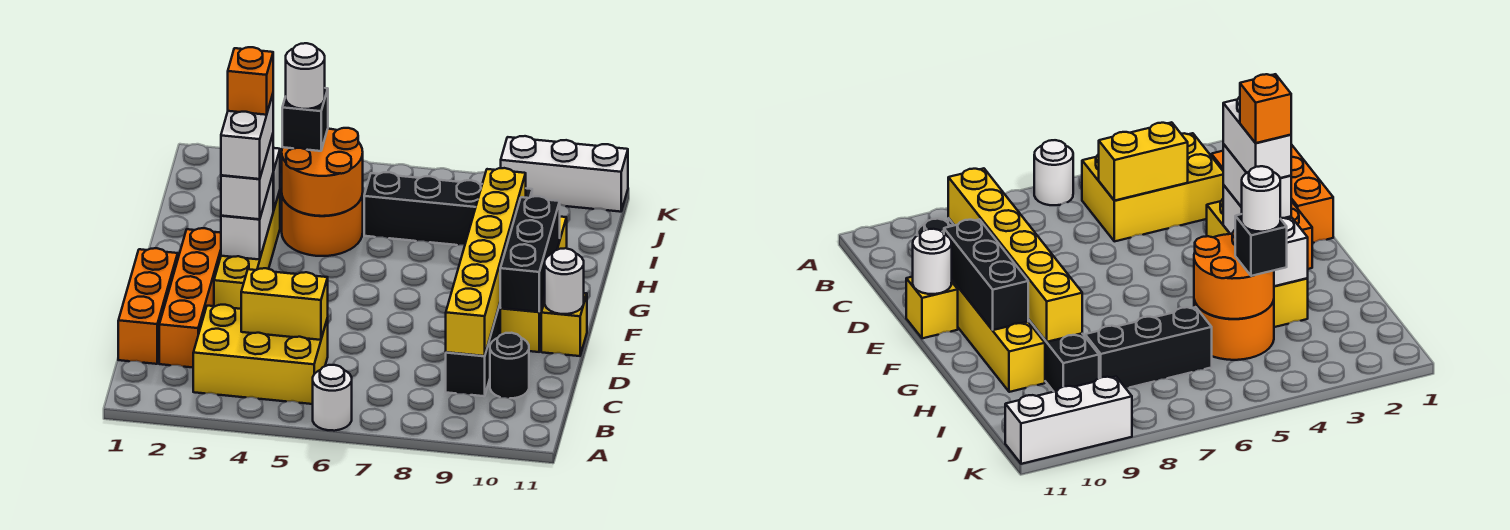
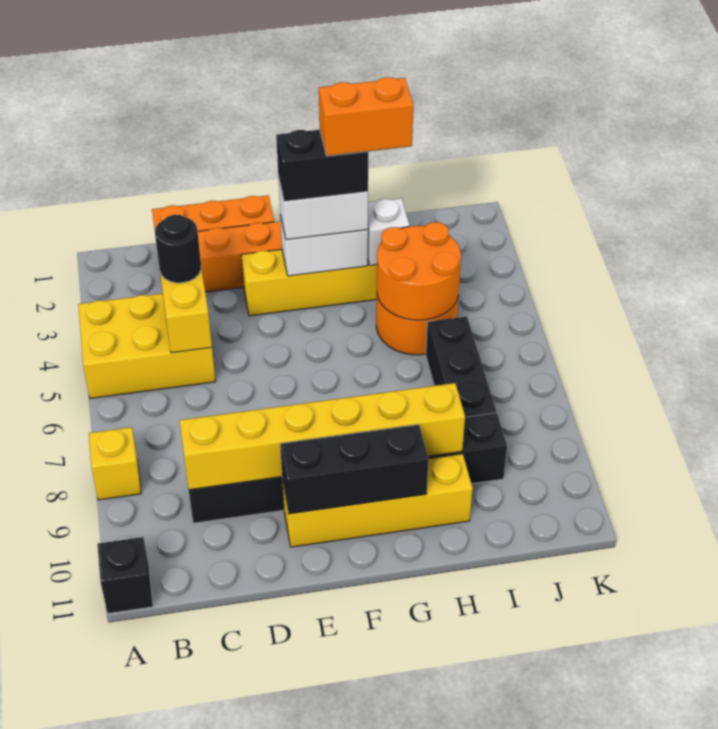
white round brick A6 level 1 -> none
yellow brick B3:C5 level 1 -> yellow brick A4:C5 level 1
black round brick C10 level 1 -> black round brick C4 level 3
yellow brick E11 level 1 -> yellow brick A8 level 1
white round brick E11 level 2 -> none
white brick F3:G3 level 4 -> black brick F3:G3 level 4
orange brick G3 level 5 -> orange brick G3:H3 level 5
black brick I4 level 3 -> black brick A11 level 1
white round brick I4 level 4 -> none
white brick K9:K11 level 1 -> none

